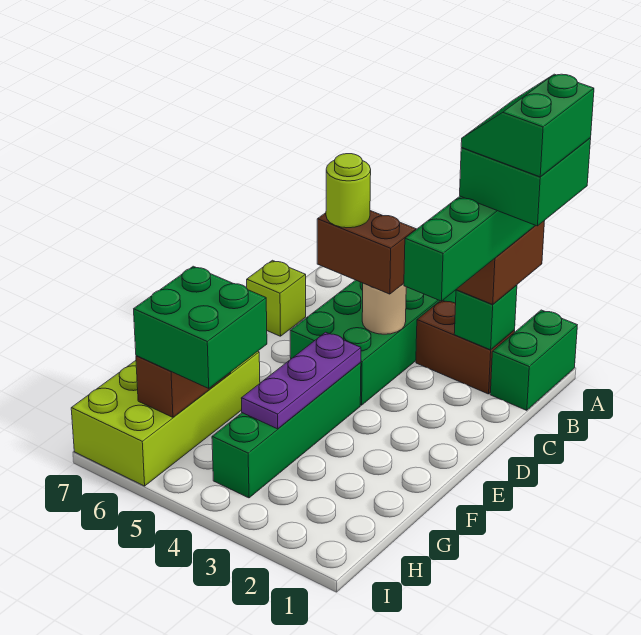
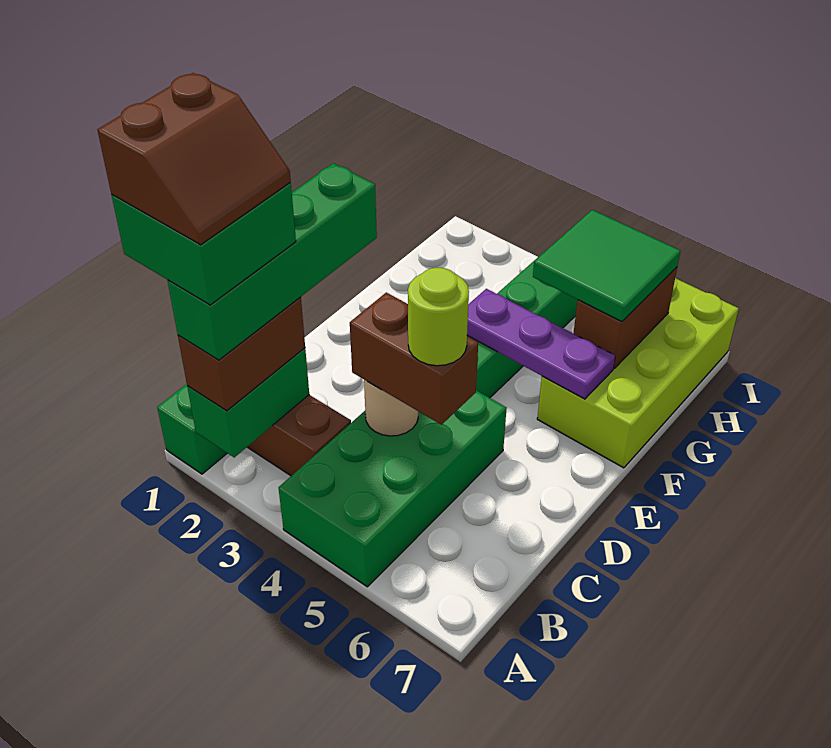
green slope A1:B2 level 6 top 1 -> brown slope A1:B2 level 6 top 1
green brick B2 level 2 -> green brick A2:B2 level 2
lime brick C7 level 1 -> none
purple plate E4:G4 level 2 -> purple plate F4:F6 level 2
green brick G5:H6 level 3 -> green tile G5:H6 level 3

